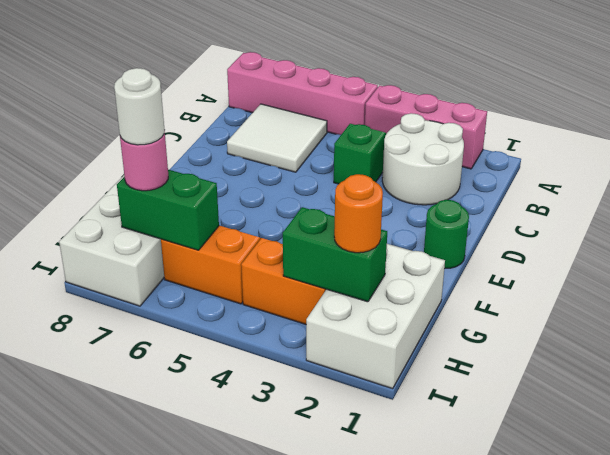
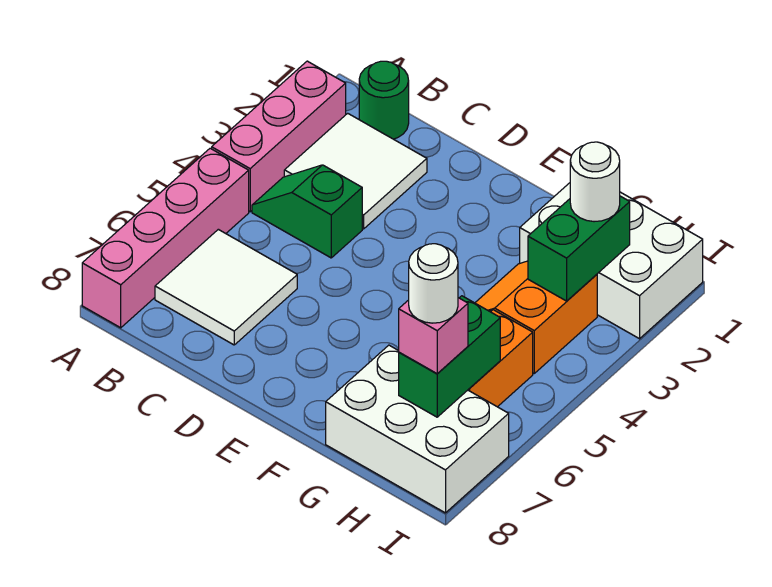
white round brick B2:C3 level 1 -> white tile B2:C3 level 1
green round brick E1 level 1 -> green round brick B1 level 1
orange round brick H2 level 3 -> white round brick H2 level 3
pink round brick H7 level 3 -> pink brick H7 level 3

